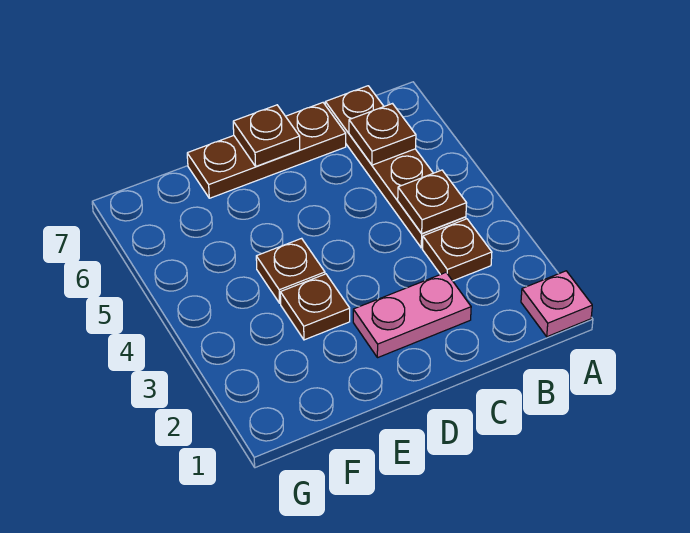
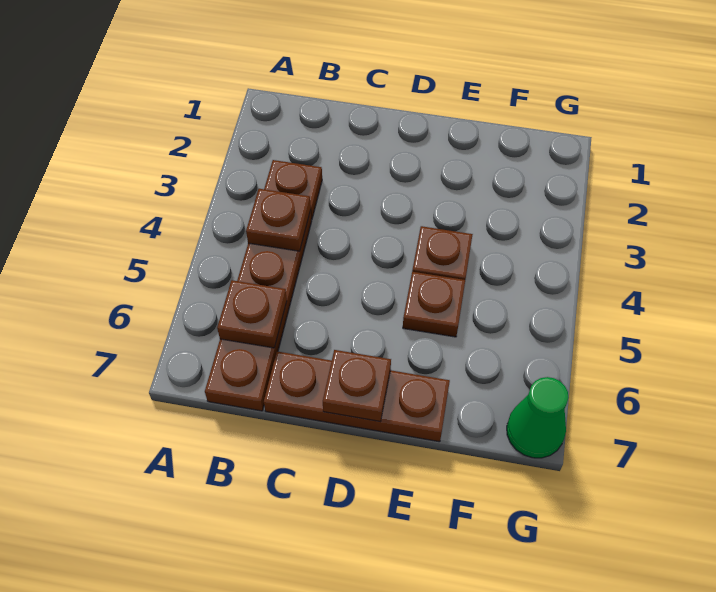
pink plate A1 level 1 -> none
pink plate C2:D2 level 1 -> none
brown plate E3 level 1 -> brown plate E5 level 1
none -> green cone G7 level 1

